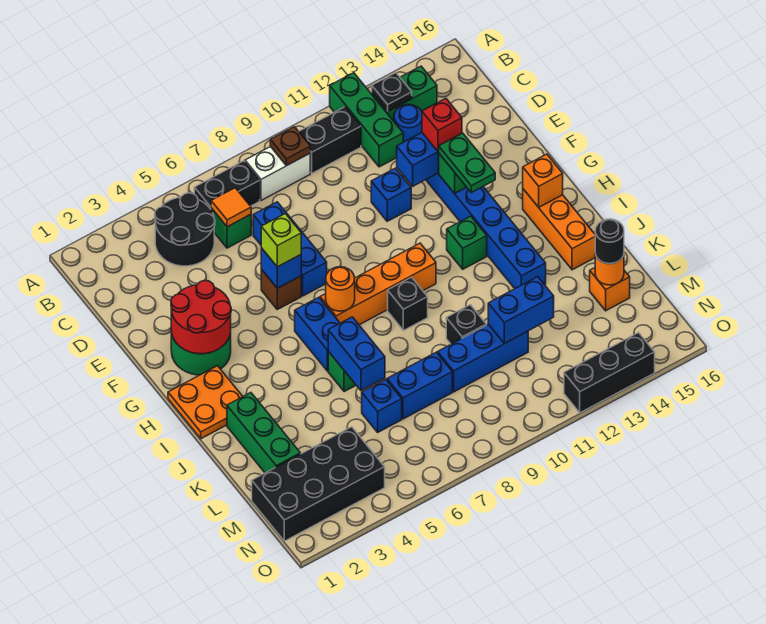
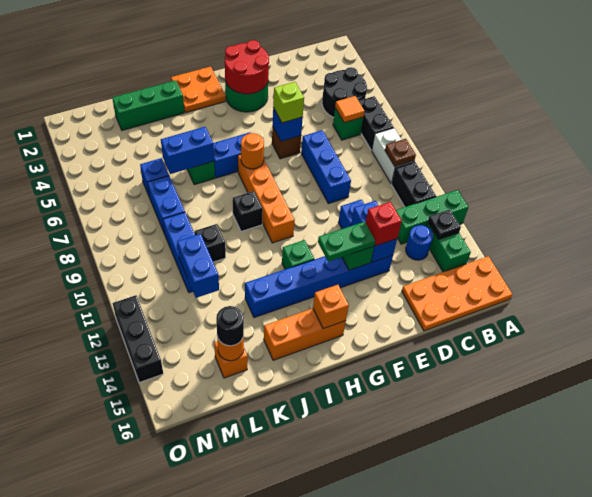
none -> orange plate A15:D16 level 1
blue brick D7:F7 level 1 -> blue brick E7:E9 level 1
black brick M1:N4 level 1 -> none

